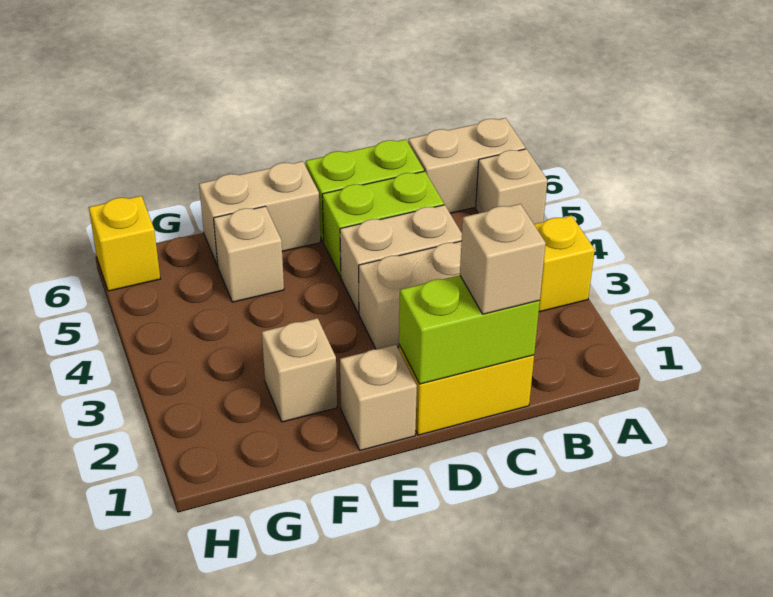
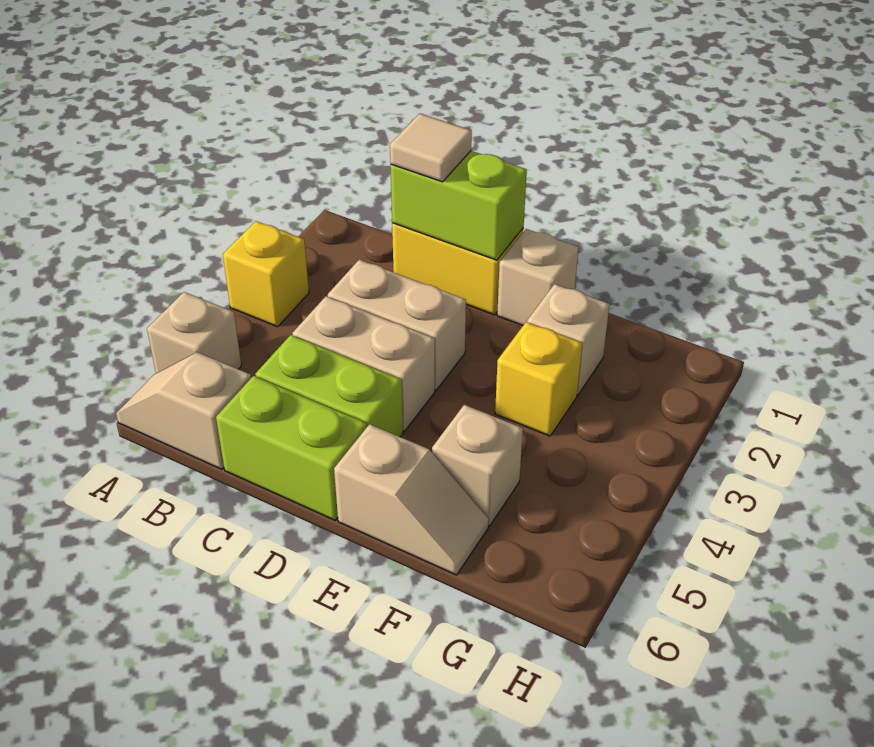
tan brick A6:B6 level 1 -> tan slope A6:B6 level 1 top B
tan brick C1 level 3 -> tan tile C1 level 3
tan brick E6:F6 level 1 -> tan slope E6:F6 level 1 top E
yellow brick H6 level 1 -> yellow brick F3 level 1

